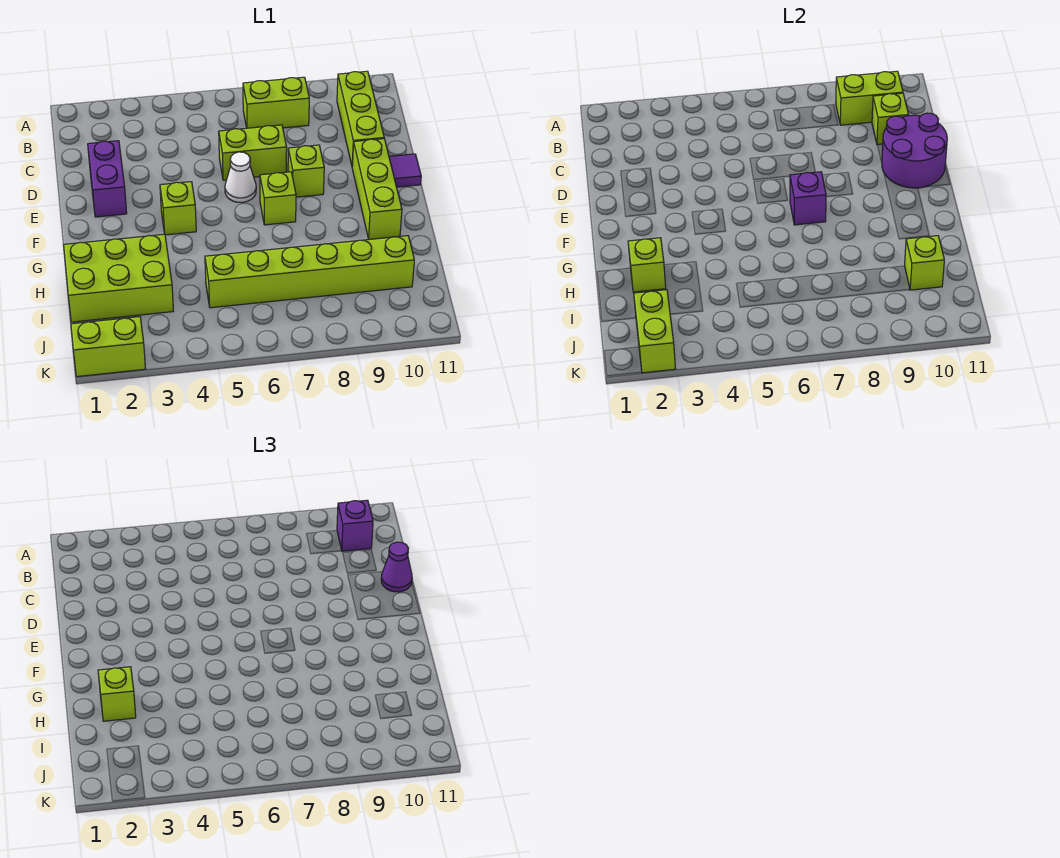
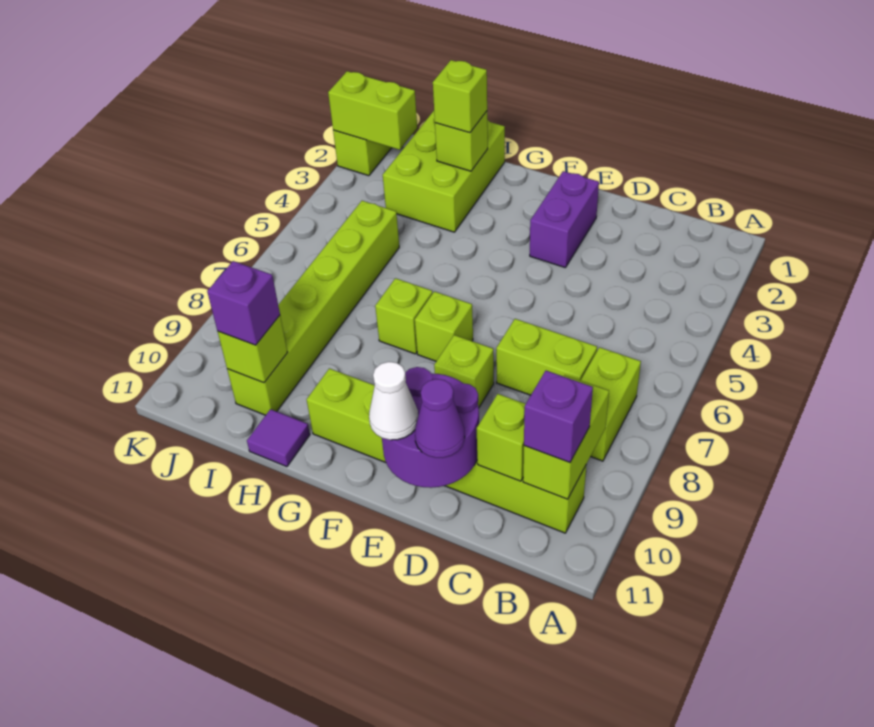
purple brick D2:E2 level 1 -> purple brick E2:E3 level 1
lime brick D6:D7 level 1 -> lime brick C7:D7 level 1
white cone E6 level 1 -> white cone E11 level 3
purple tile E11 level 1 -> purple tile H11 level 1
lime brick F4 level 1 -> lime brick G7 level 1
purple brick F7 level 2 -> purple brick I10 level 3

